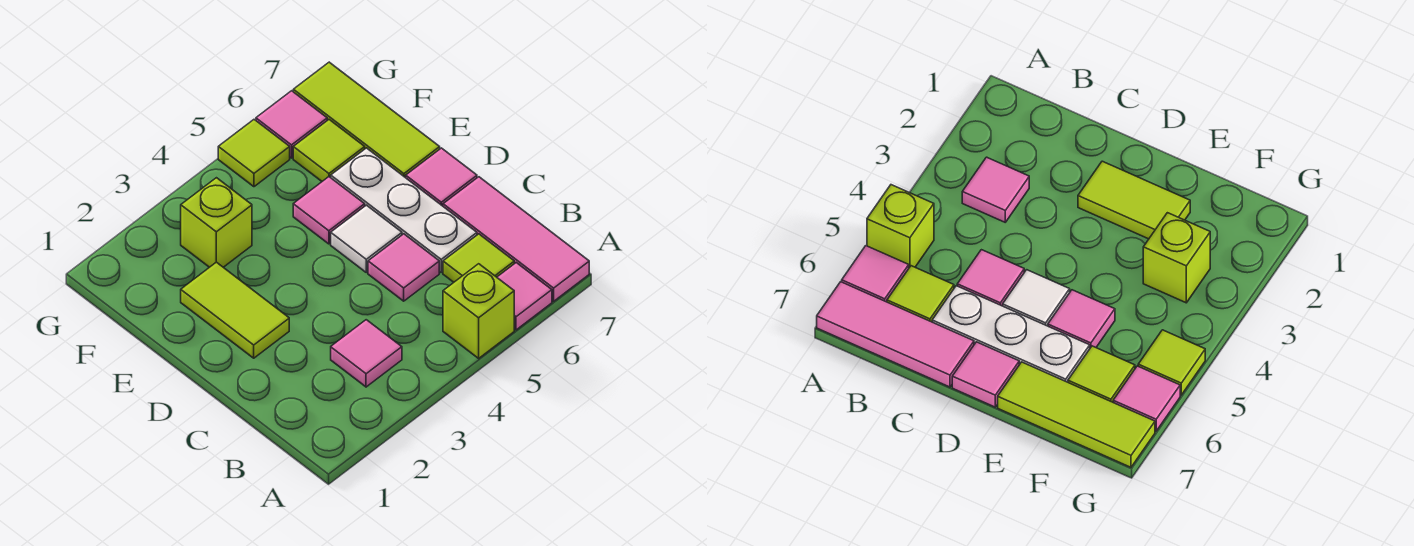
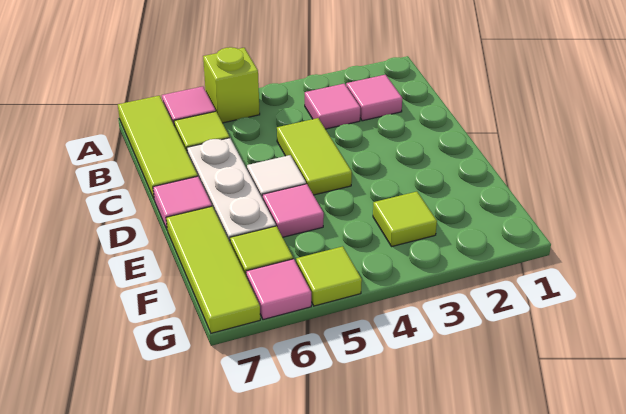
pink tile A7:C7 level 1 -> lime tile A7:C7 level 1
pink tile C5 level 1 -> pink tile B2 level 1
lime tile D2:E2 level 1 -> lime tile C4:D4 level 1
lime brick F3 level 1 -> lime tile F3 level 1

